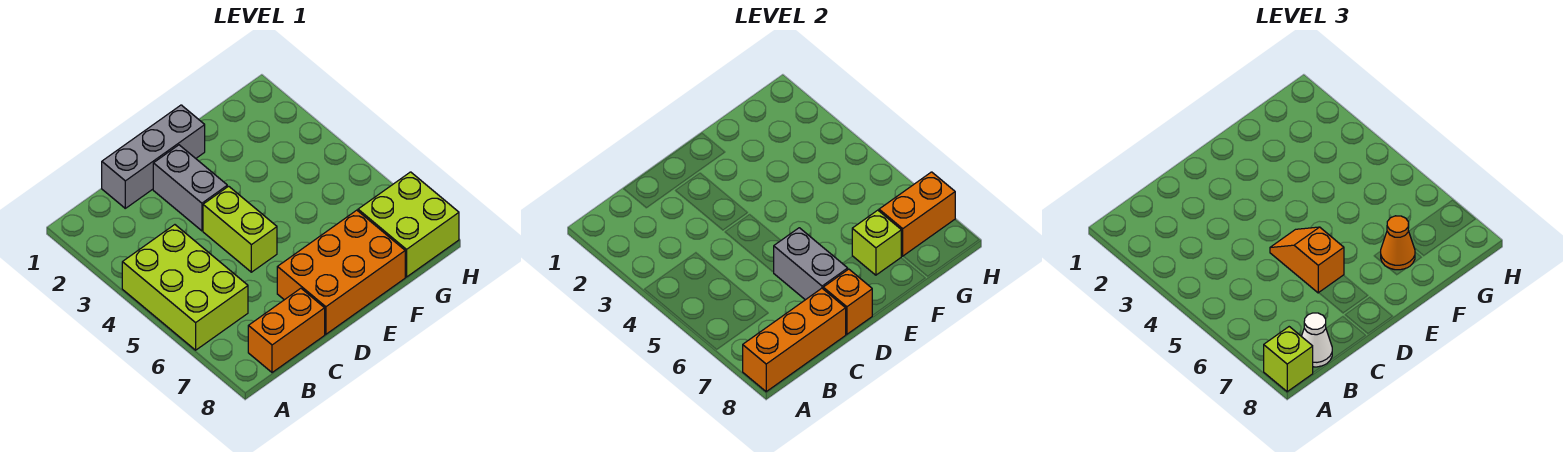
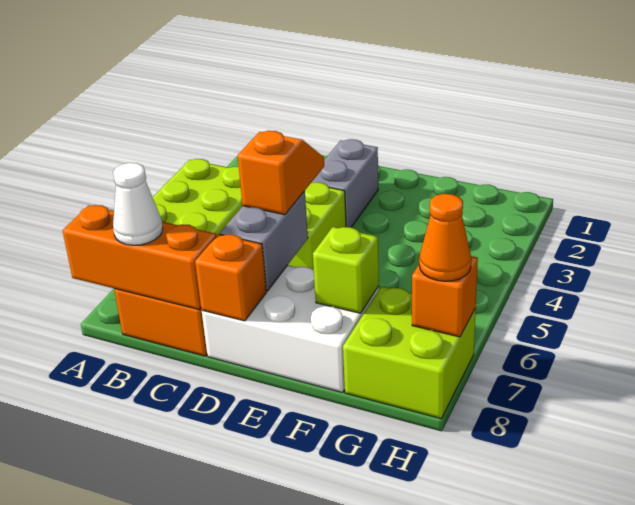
lime brick A8 level 3 -> none
grey brick C1:E1 level 1 -> none
orange brick D7:F8 level 1 -> white brick D7:F8 level 1
orange cone F7 level 3 -> orange cone H7 level 3
orange brick G7:H7 level 2 -> orange brick H7 level 2

